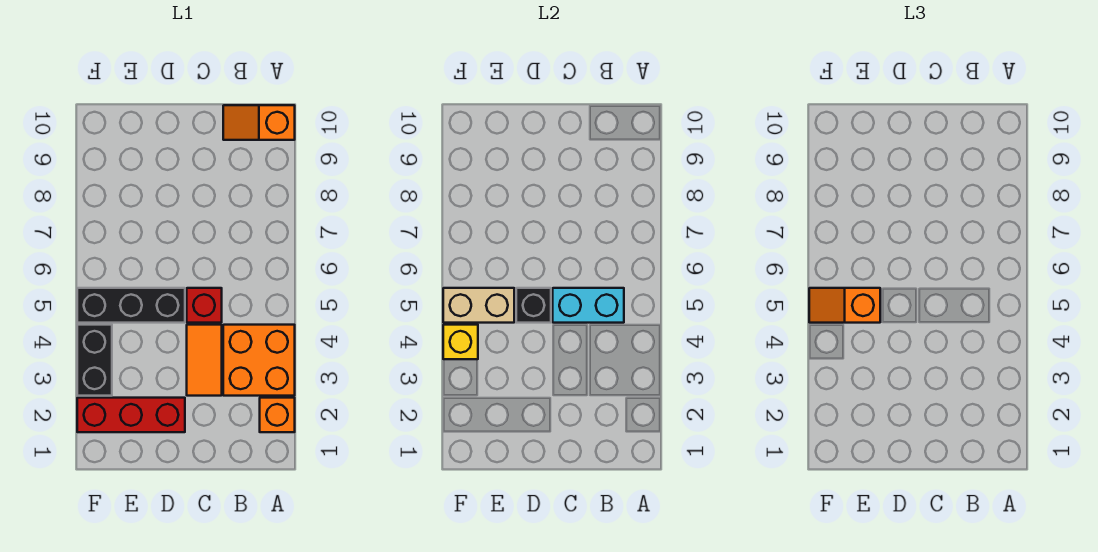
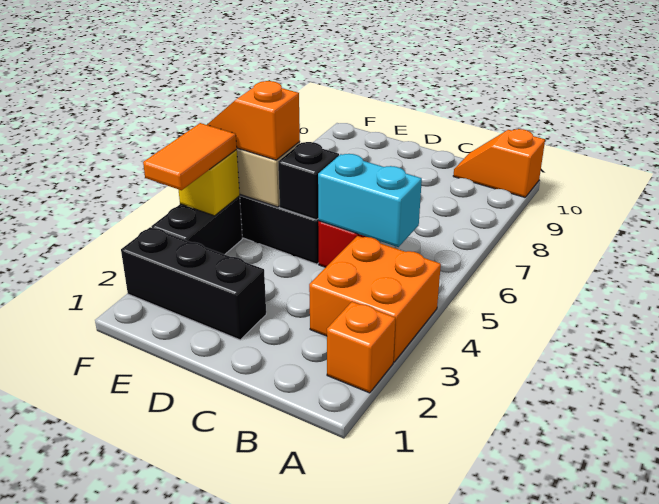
orange tile C3:C4 level 1 -> orange tile F3:F4 level 3
red brick D2:F2 level 1 -> black brick D2:F2 level 1

